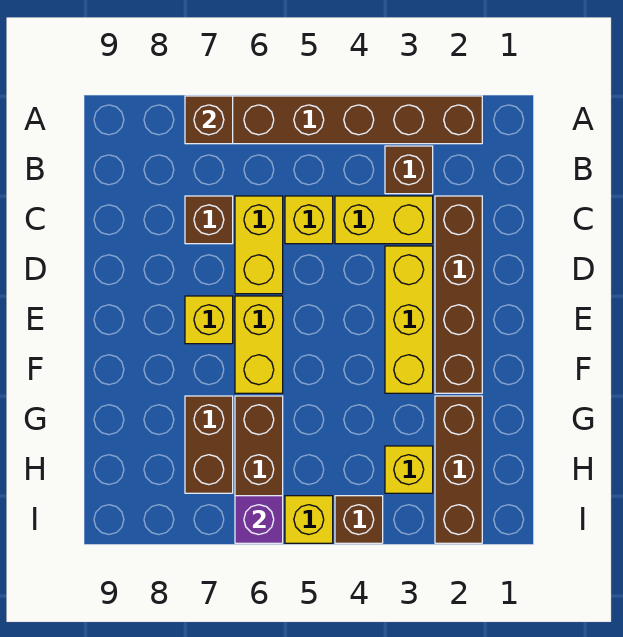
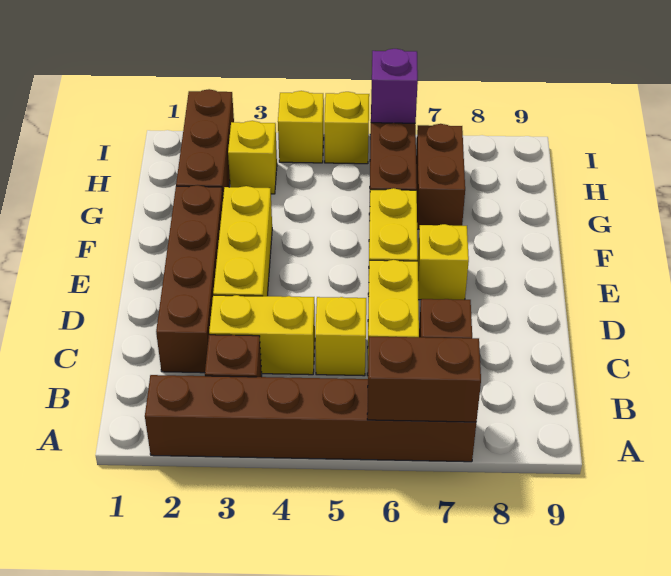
brown brick A7 level 2 -> brown brick A6:A7 level 2
brown brick I4 level 1 -> yellow brick I4 level 1

